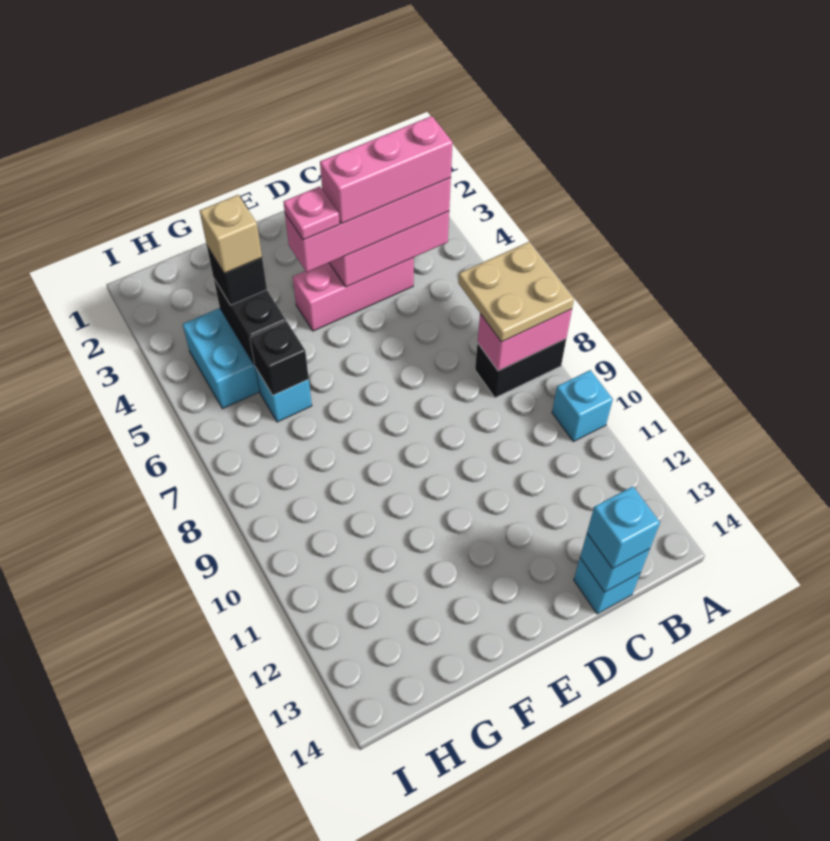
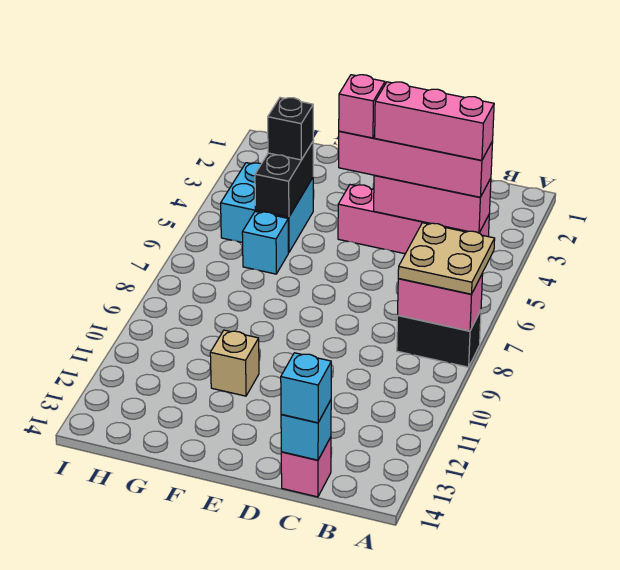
cyan brick A10 level 1 -> none
pink brick C4:E4 level 1 -> pink brick B4:E4 level 1
cyan brick C14 level 1 -> pink brick C14 level 1
pink plate E4 level 4 -> pink brick E4 level 4
tan brick G4 level 4 -> tan brick F11 level 1
black brick G6 level 2 -> none

